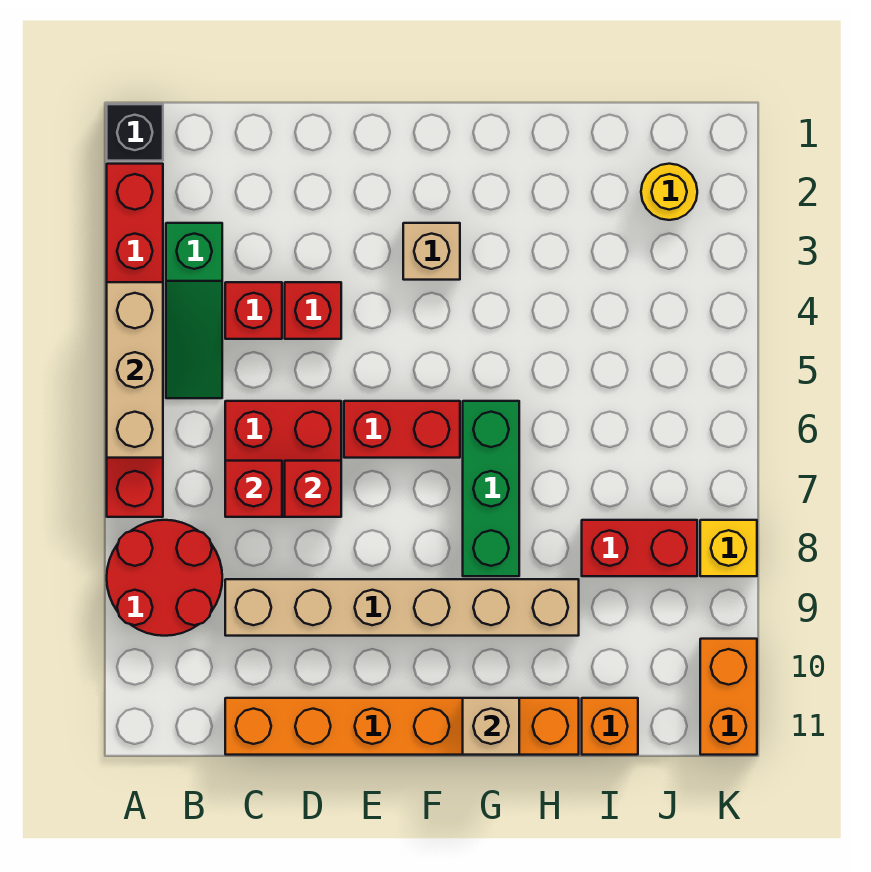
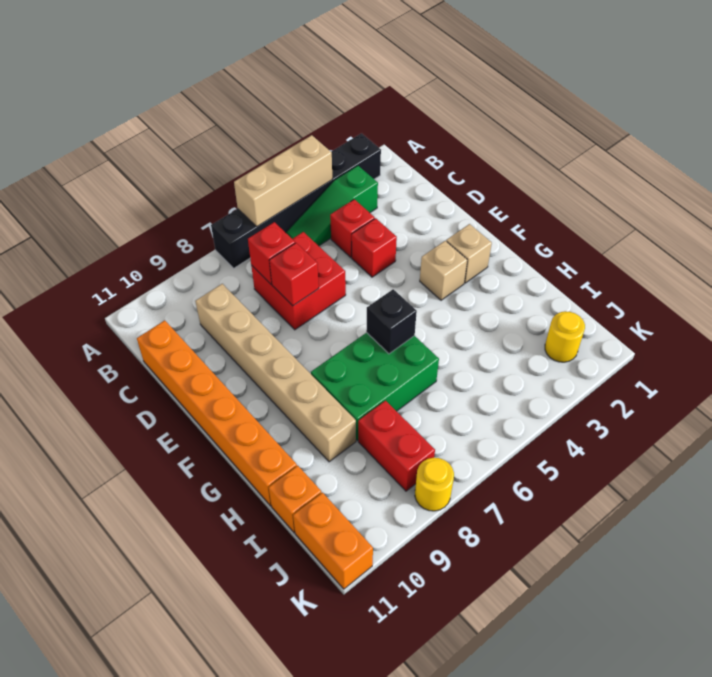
black brick A1 level 1 -> black brick G6 level 2
red brick A2:A7 level 1 -> black brick A2:A7 level 1
red round brick A8:B9 level 1 -> none
red brick E6:F6 level 1 -> none
green brick G6:G8 level 1 -> green brick G6:H8 level 1
tan brick G11 level 2 -> tan brick F2 level 1
yellow brick K8 level 1 -> yellow round brick K8 level 1
orange brick K10:K11 level 1 -> orange brick J11:K11 level 1

